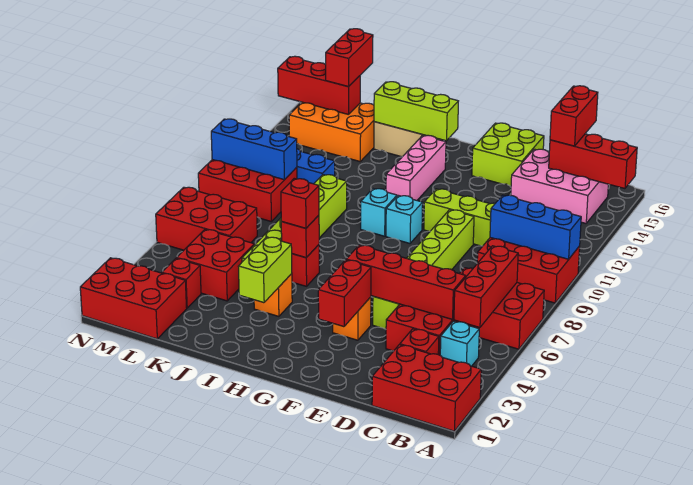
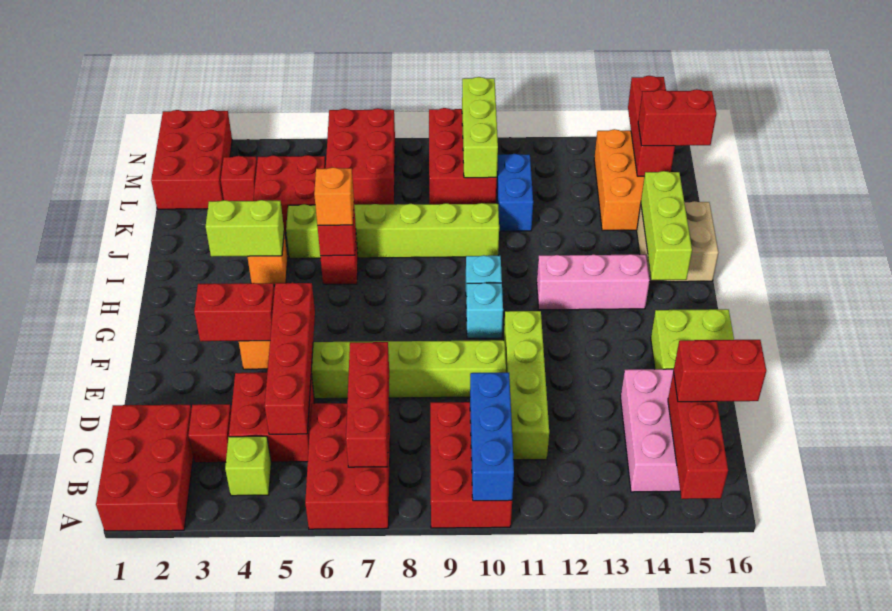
cyan brick B4 level 1 -> lime brick B4 level 1
red brick B5:B7 level 2 -> red brick B7:D7 level 2
red brick I6 level 3 -> orange brick I6 level 3
blue brick L10:N10 level 2 -> lime brick L10:N10 level 2

